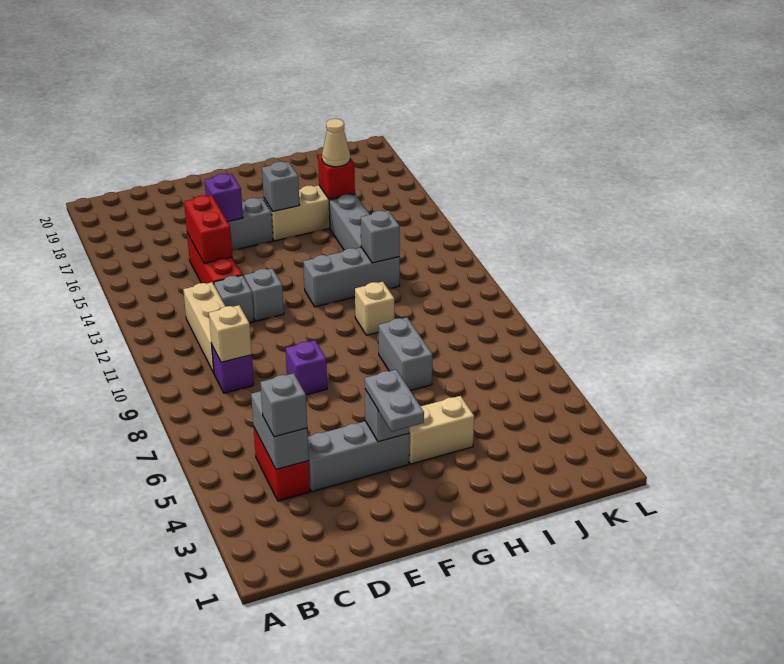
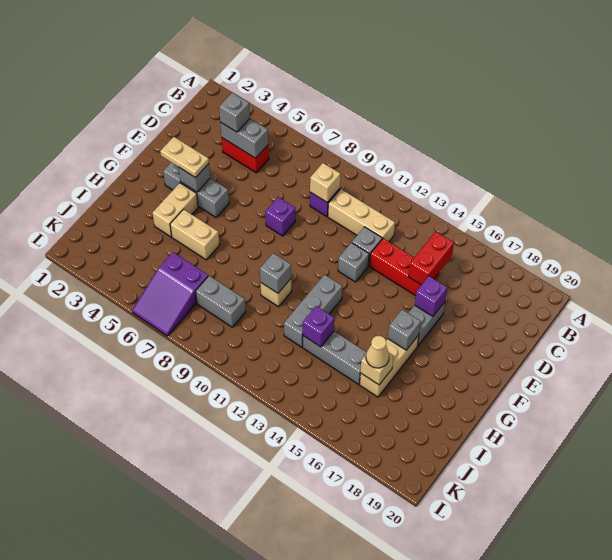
grey brick D4:F4 level 1 -> grey brick F3:F5 level 1
red brick D14:D15 level 2 -> red brick C15:D15 level 2
grey plate F3:F4 level 3 -> tan plate F3:F4 level 3
none -> tan brick H5:H6 level 1
grey brick H7:H8 level 1 -> grey brick J8:J9 level 1
grey brick I12 level 2 -> grey brick H10 level 2
none -> purple brick I13 level 2
red brick I16 level 2 -> tan brick I16 level 2
none -> purple slope J6:L7 level 1 top J

